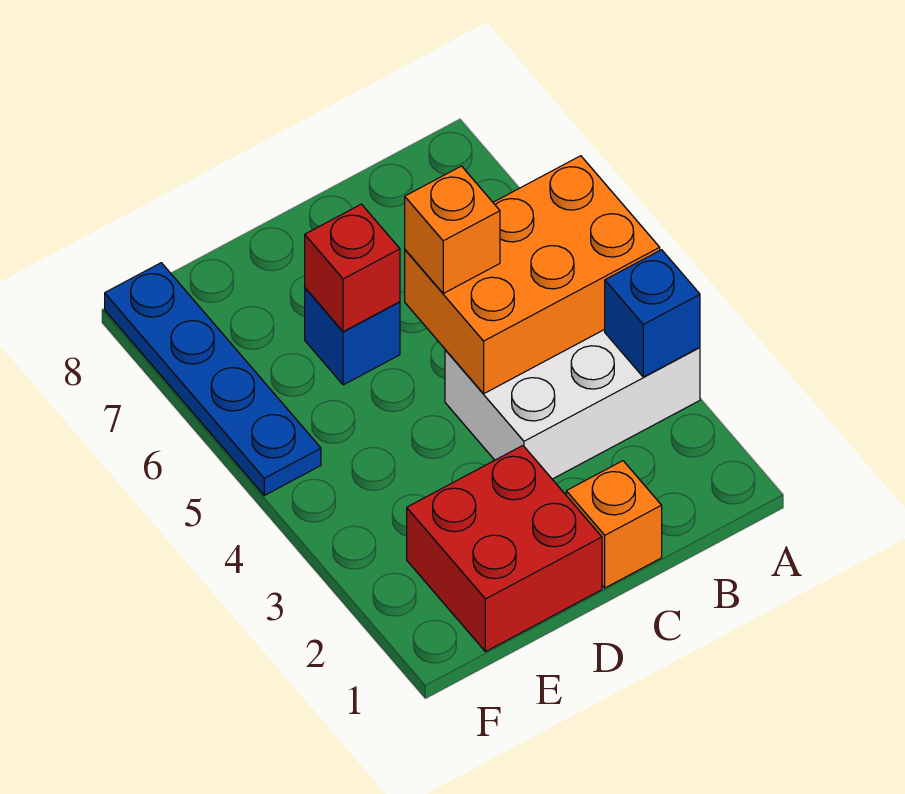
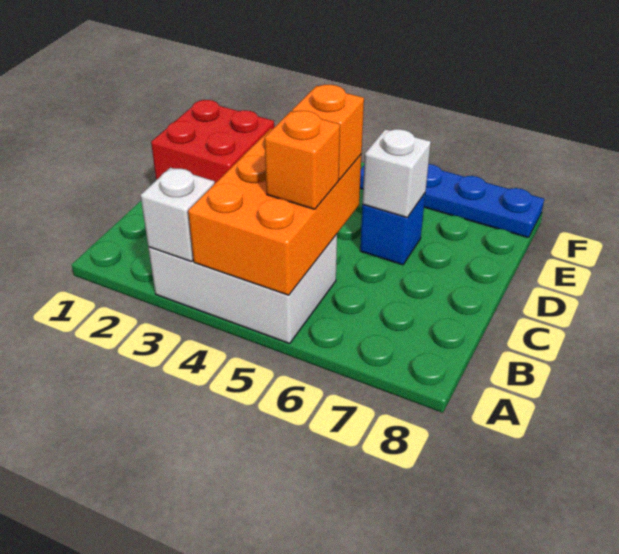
white brick A3:C4 level 1 -> white brick A3:B5 level 1
blue brick A3 level 2 -> white brick A3 level 2
orange brick C1 level 1 -> orange brick B5 level 3
red brick D6 level 2 -> white brick D6 level 2

